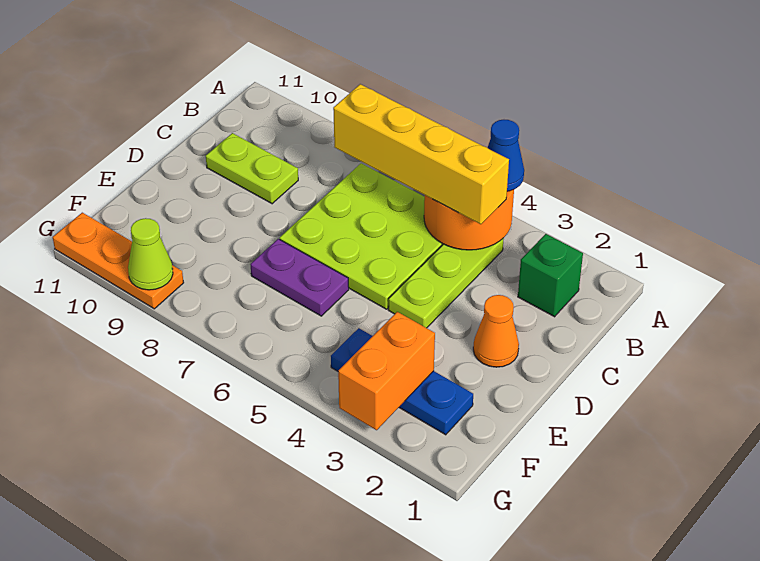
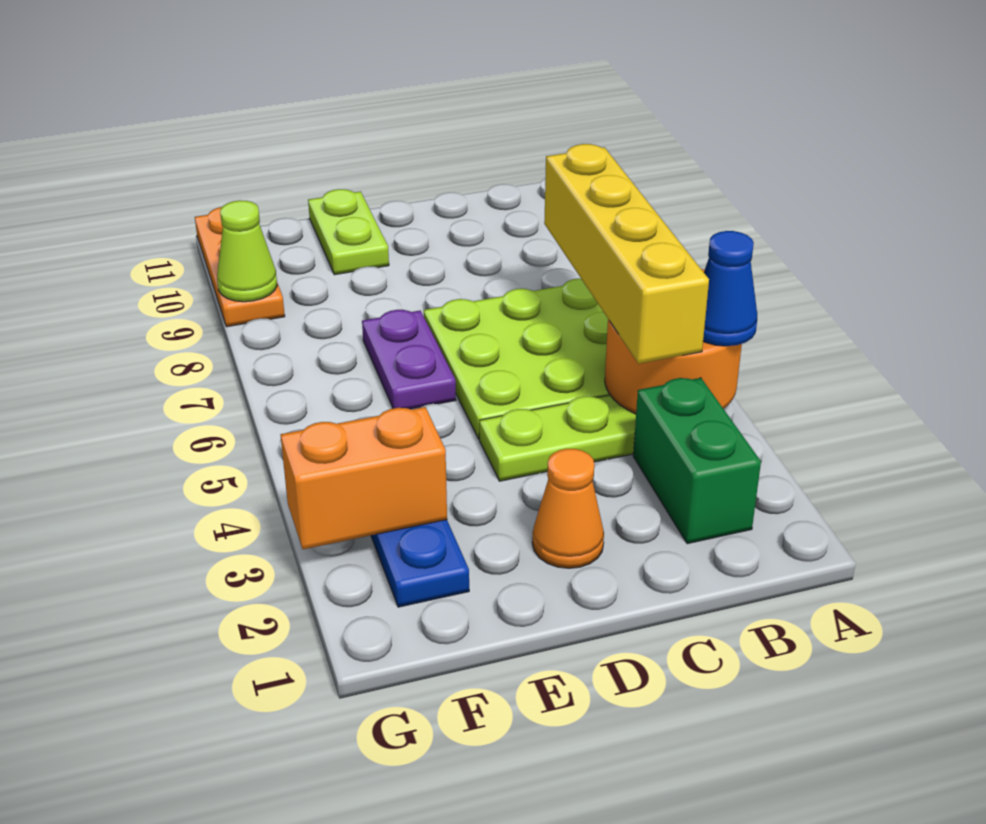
green brick B2 level 1 -> green brick B2:B3 level 1
lime plate C9:C10 level 1 -> lime plate E10:E11 level 1

